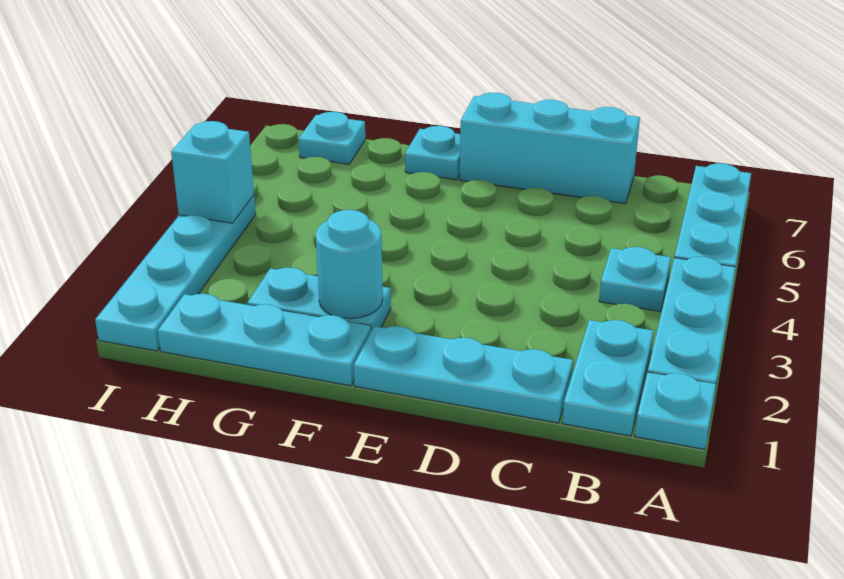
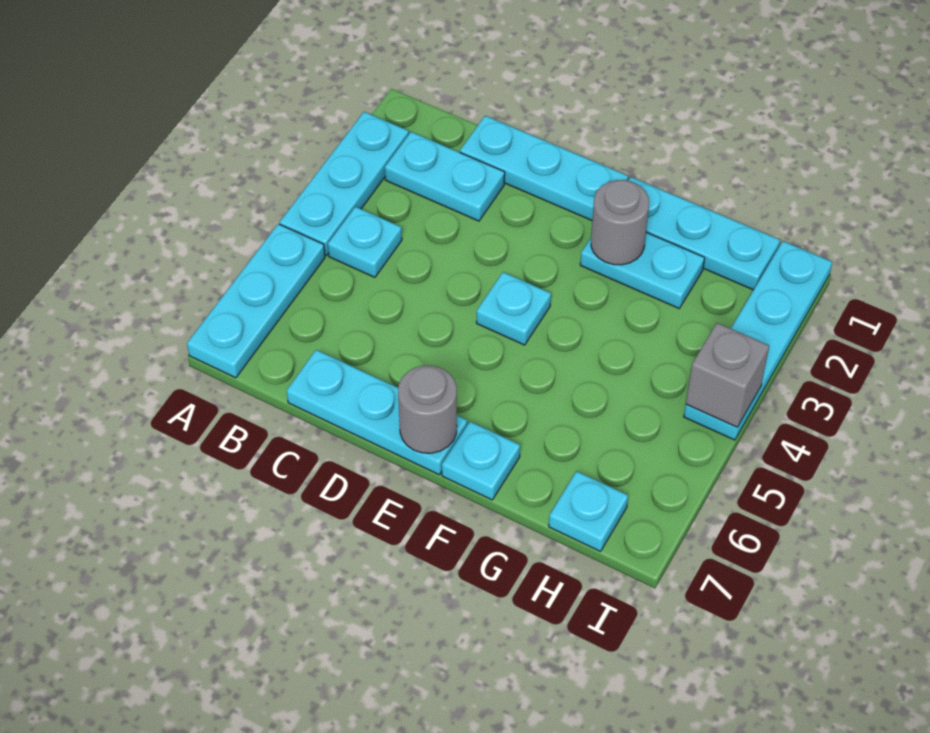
cyan plate A1 level 1 -> cyan plate E4 level 1
cyan plate B1:B2 level 1 -> cyan plate B2:C2 level 1
cyan brick C7:E7 level 1 -> cyan plate C7:E7 level 1
none -> grey round brick E7 level 2
cyan round brick F2 level 2 -> grey round brick F2 level 2
cyan brick I4 level 2 -> grey brick I4 level 2

